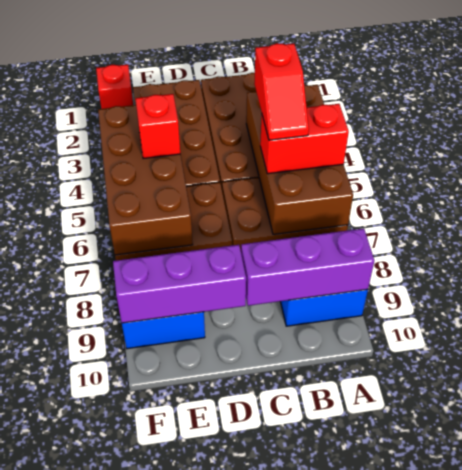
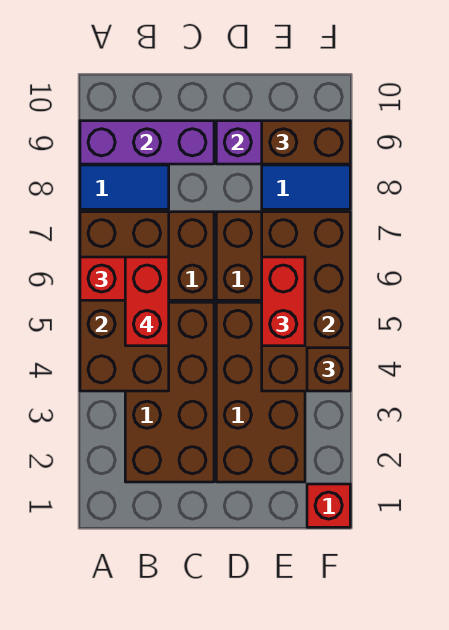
red slope B5:B6 level 4 top 5 -> red brick B5:B6 level 4
red brick E5 level 3 -> red brick E5:E6 level 3
none -> brown brick E9:F9 level 3
none -> brown brick F4 level 3

